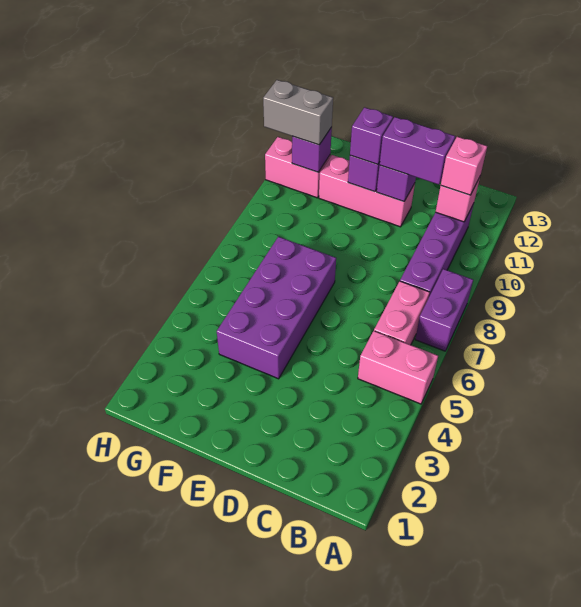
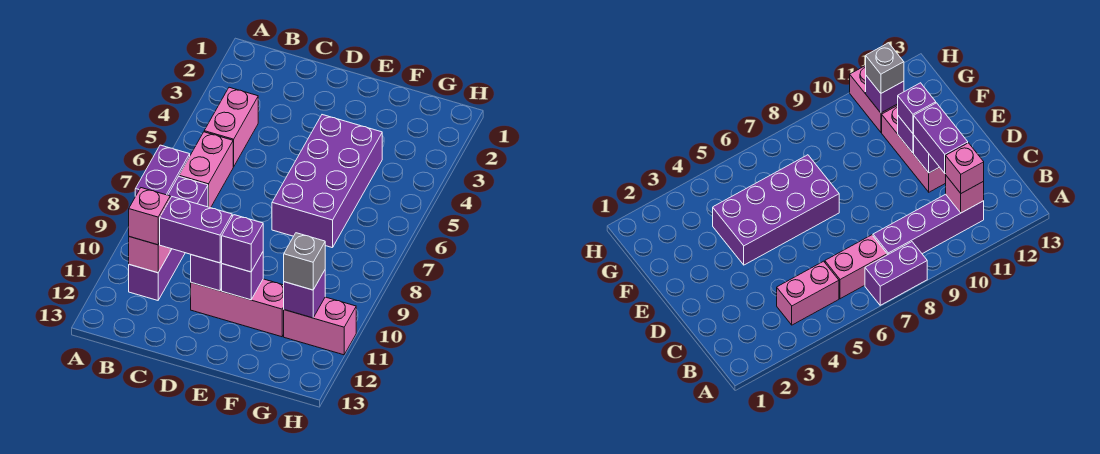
pink brick A5:B5 level 1 -> pink brick B4:B5 level 1
grey brick G11:H11 level 3 -> grey brick G11 level 3

